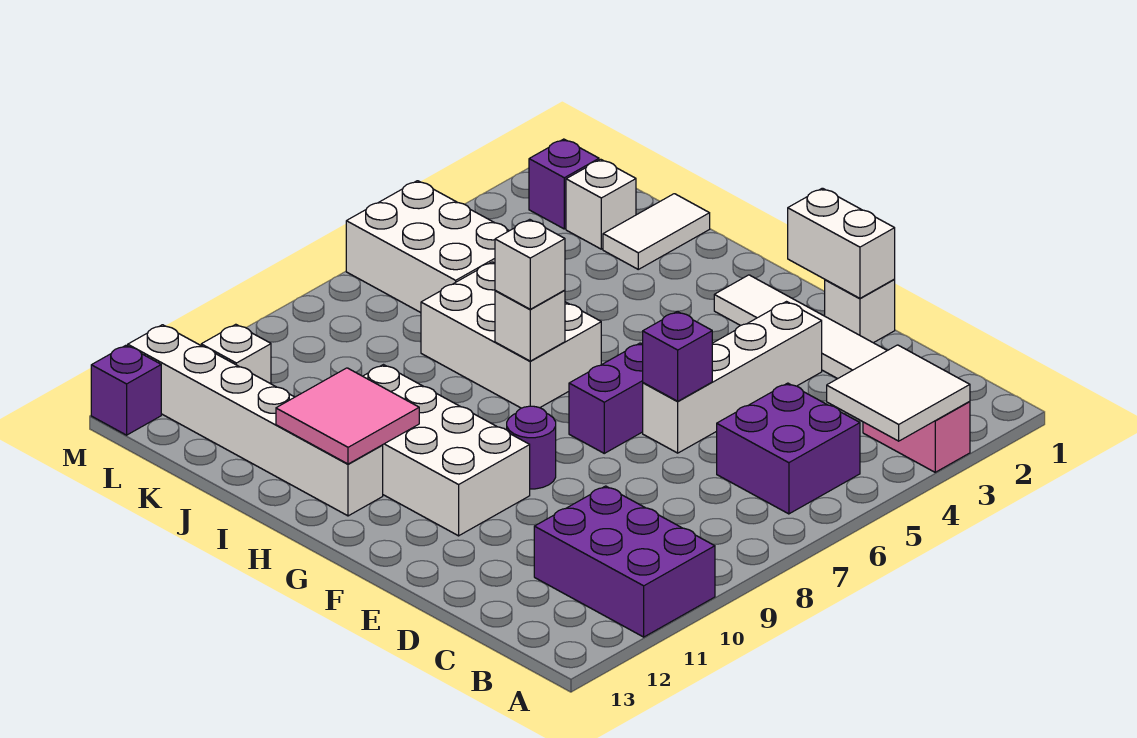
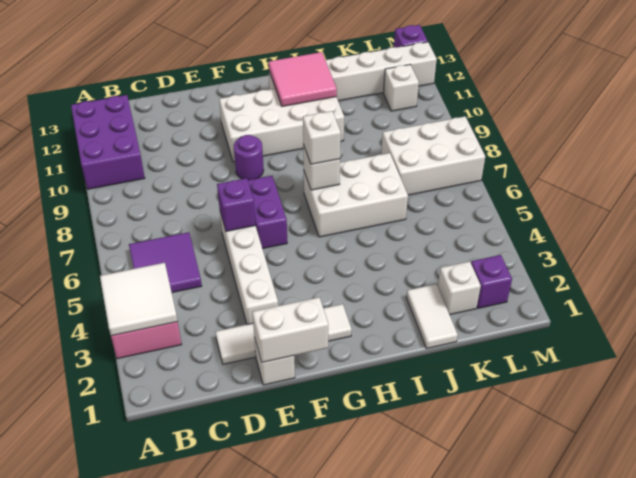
purple brick A10:C11 level 1 -> purple brick A10:B12 level 1
purple brick B5:C6 level 1 -> purple tile B5:C6 level 1
white brick K5:M6 level 1 -> white brick K7:M8 level 1

